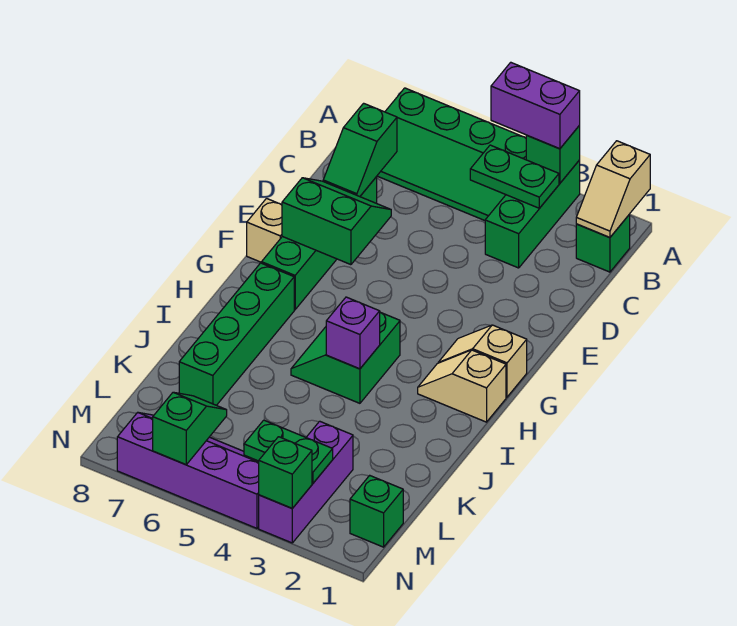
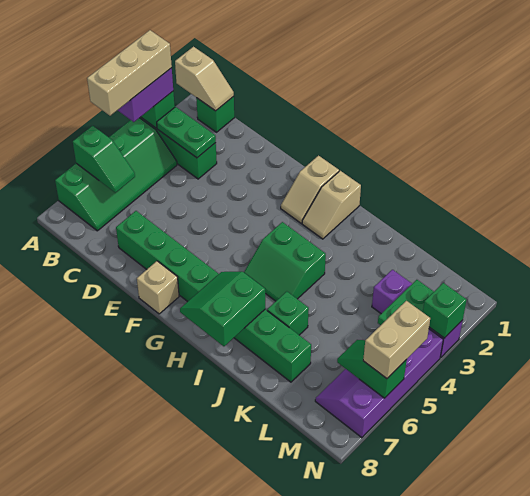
none -> tan brick A3:A5 level 4
green plate B3:B4 level 2 -> green plate B3:C3 level 2
green slope C7:D7 level 2 top C -> green slope A6:B6 level 2 top A
green slope E6:F7 level 2 top F -> green slope H7:I8 level 2 top I
purple brick I4 level 2 -> none
green brick M1 level 1 -> green brick J6 level 1
none -> tan brick N5:N6 level 3

